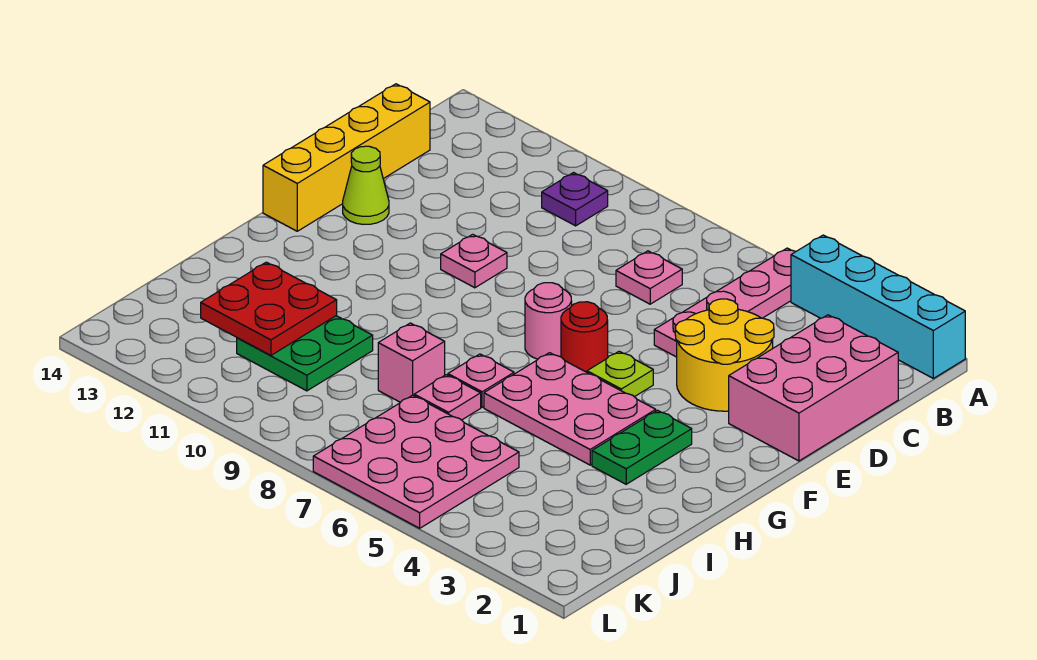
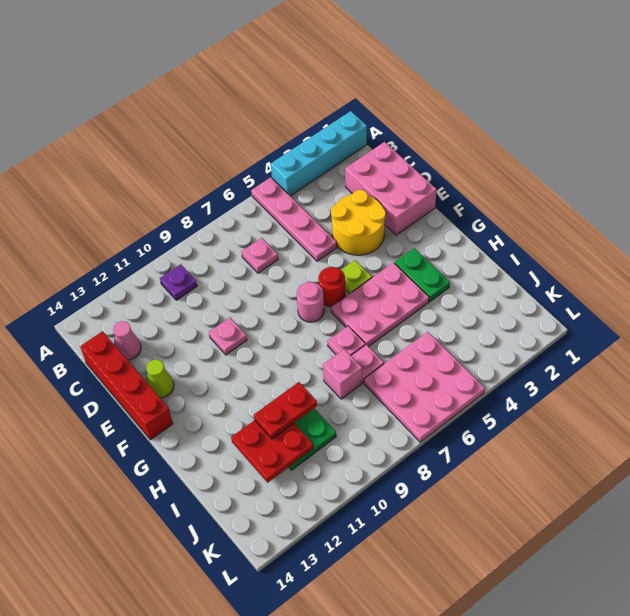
none -> pink cone C13 level 1
yellow brick C14:F14 level 1 -> red brick C14:F14 level 1
none -> red plate I10:I11 level 3

